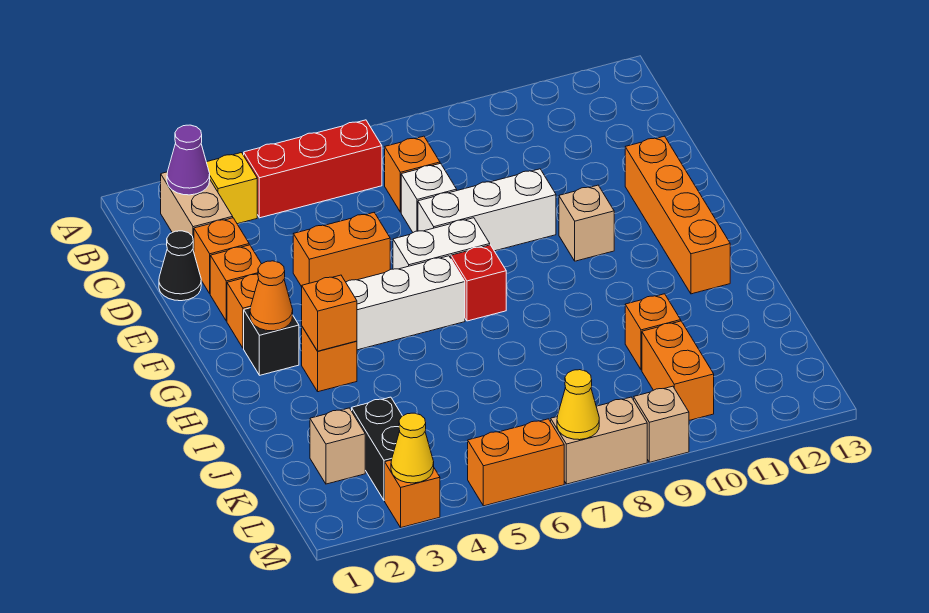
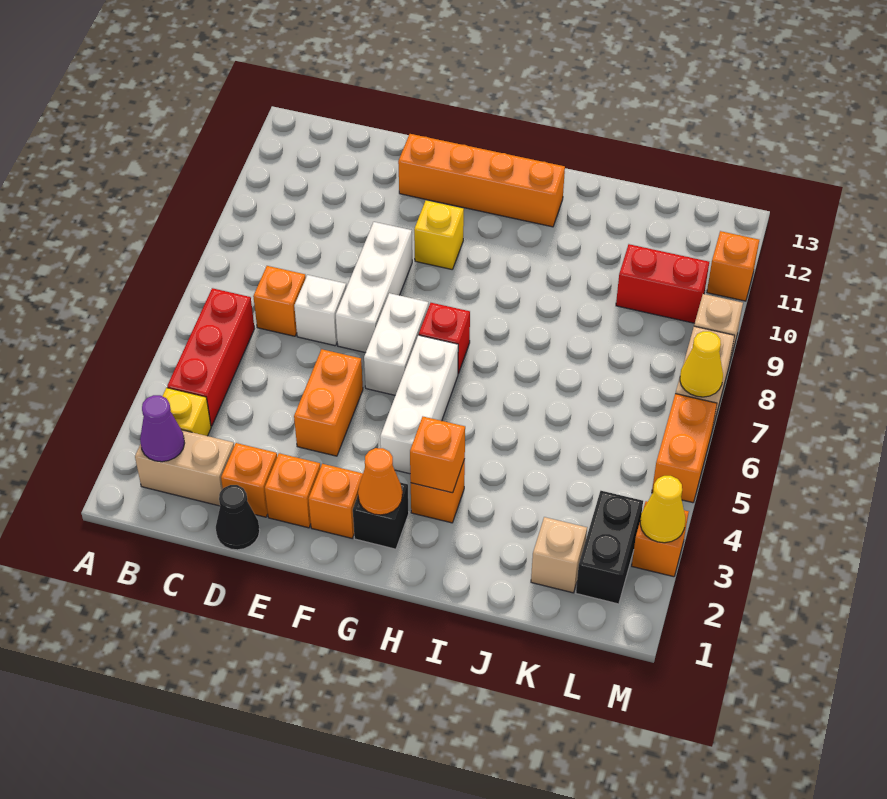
tan brick F10 level 1 -> yellow brick F10 level 1
orange brick J10 level 1 -> orange brick M11 level 1
black brick K3:L3 level 1 -> black brick L2:L3 level 1
orange brick K10:L10 level 1 -> red brick K10:L10 level 1

